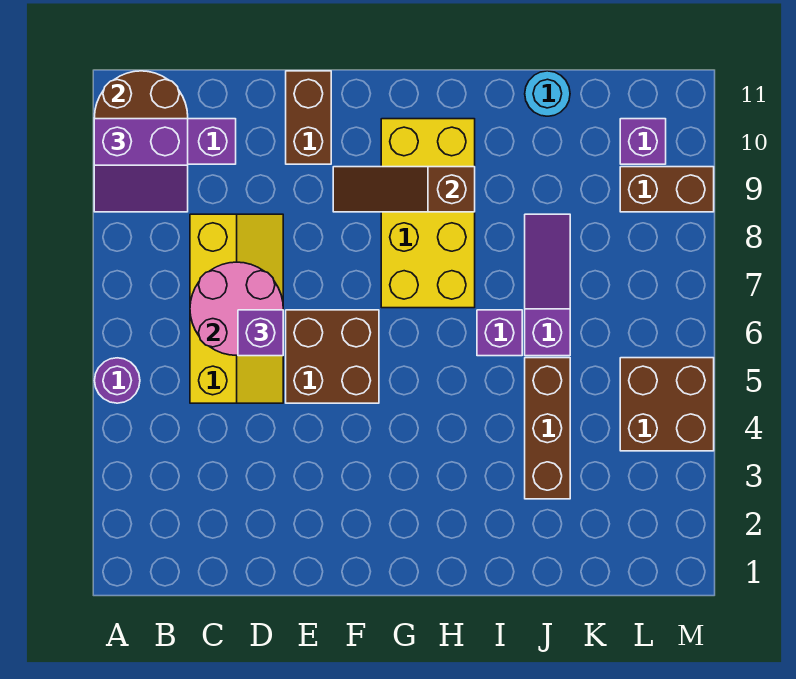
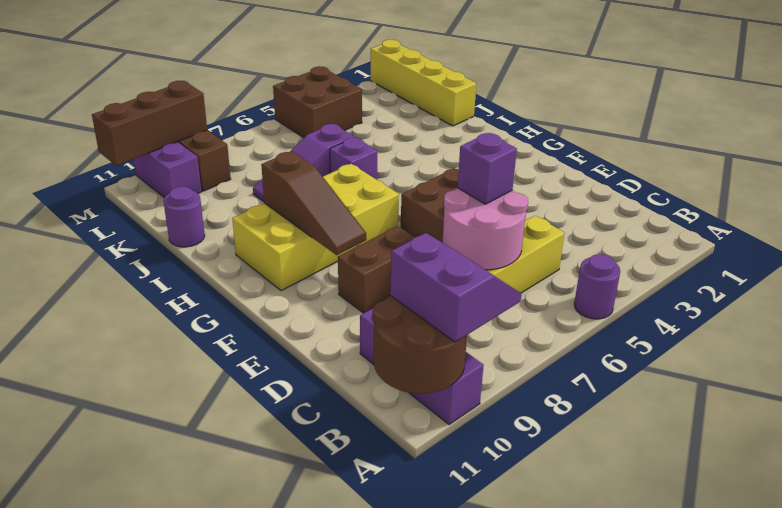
brown brick E10:E11 level 1 -> brown brick E8:E9 level 1
none -> yellow brick J1:M1 level 1
brown brick J3:J5 level 1 -> brown brick M9:M11 level 2
cyan round brick J11 level 1 -> purple round brick J11 level 1
purple brick L10 level 1 -> purple brick L10:M10 level 1

